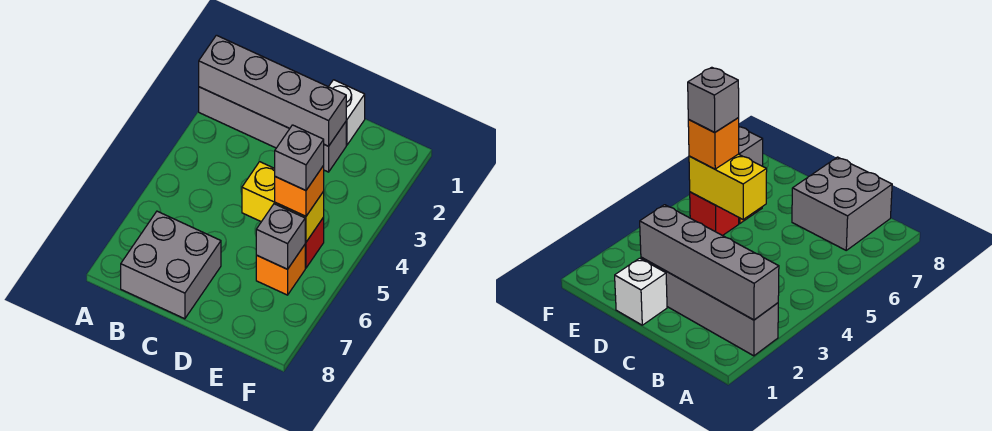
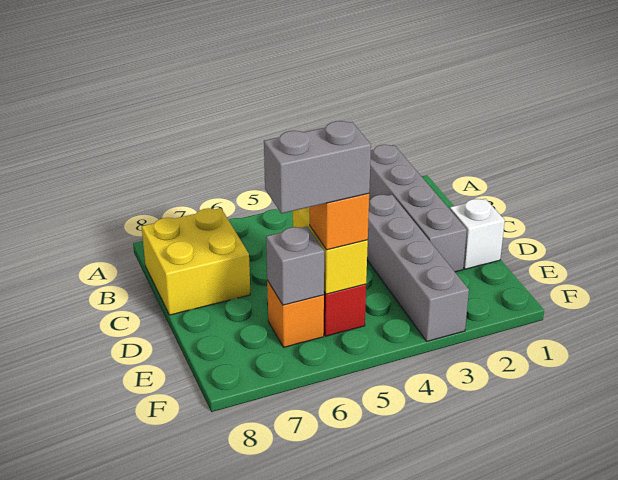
grey brick A2:D2 level 2 -> grey brick C3:F3 level 1
grey brick B7:C8 level 1 -> yellow brick B7:C8 level 1
grey brick E5 level 4 -> grey brick E5:E6 level 4

